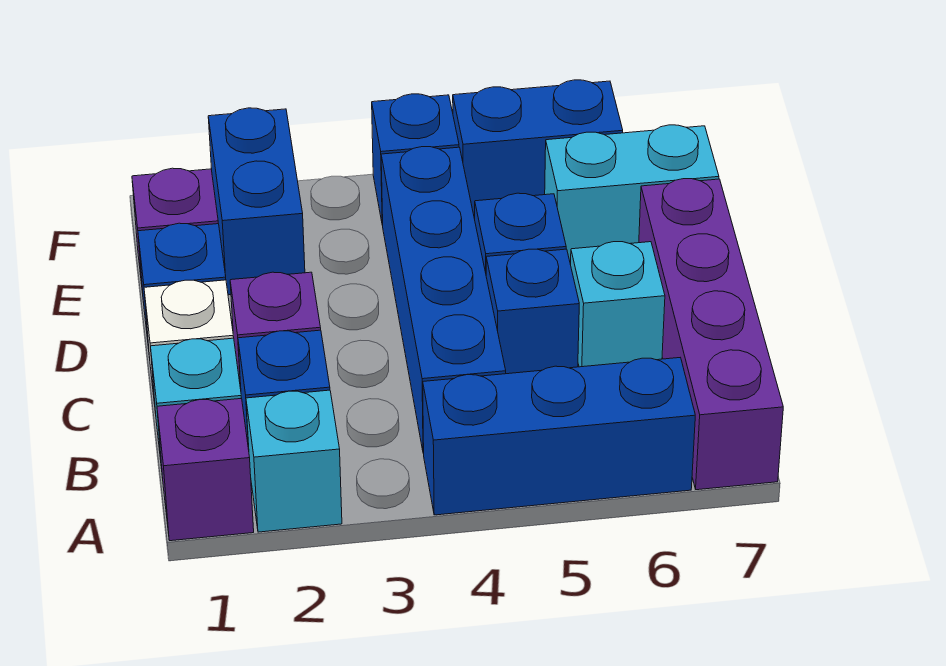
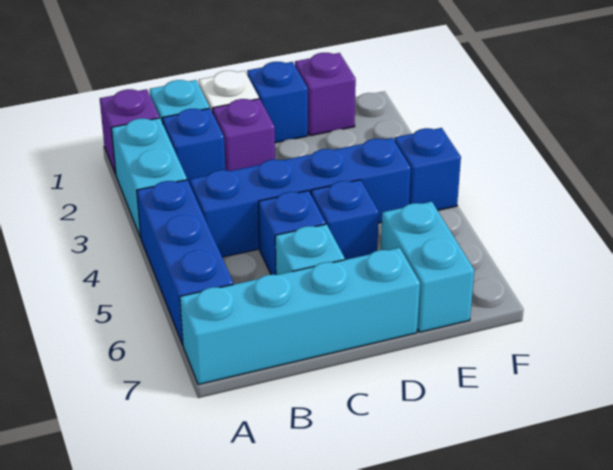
cyan brick A2 level 1 -> cyan brick A2:A3 level 1
purple brick A7:D7 level 1 -> cyan brick A7:D7 level 1
blue brick E2:F2 level 1 -> none
blue brick F5:F6 level 1 -> none

